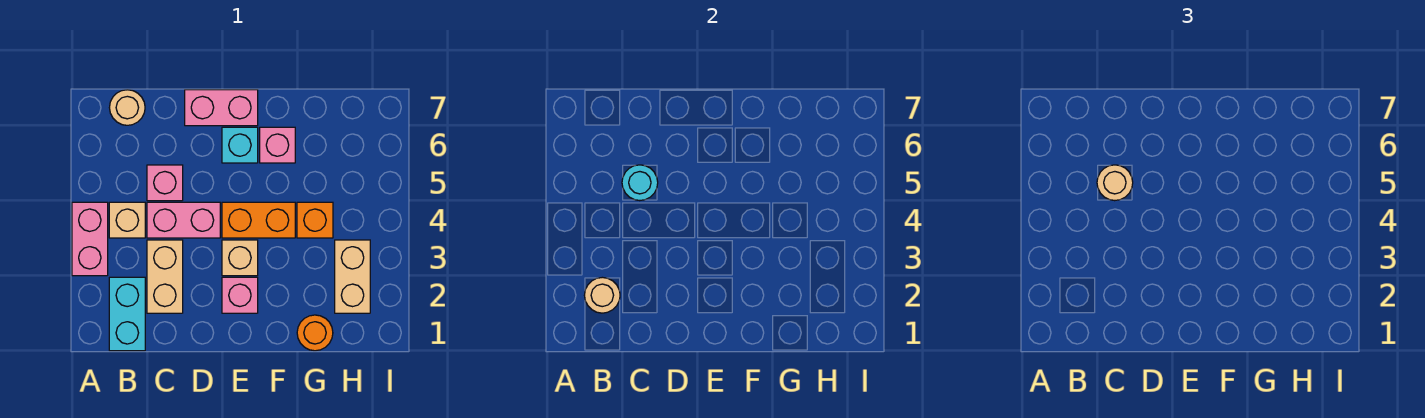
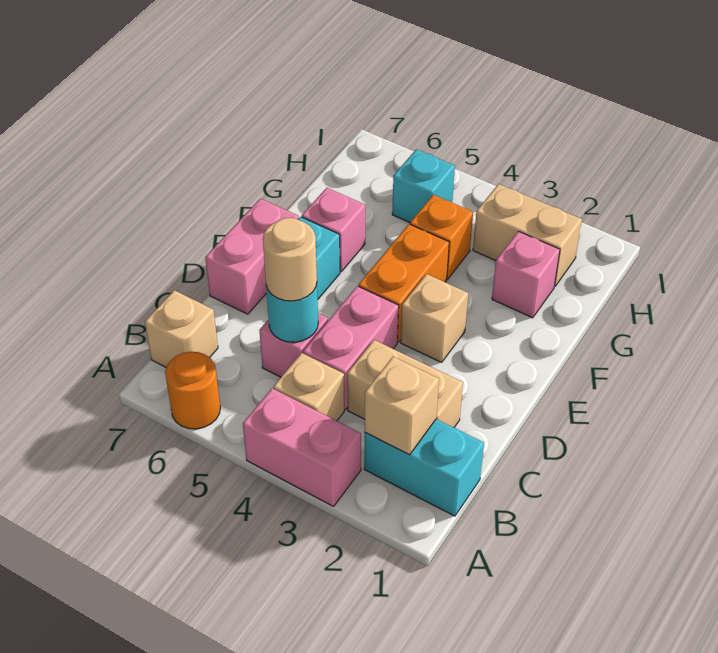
tan round brick B2 level 2 -> tan brick B2 level 2
tan round brick B7 level 1 -> tan brick B7 level 1
pink brick E2 level 1 -> pink brick G2 level 1
orange round brick G1 level 1 -> orange round brick A6 level 1
none -> cyan brick H5 level 1

